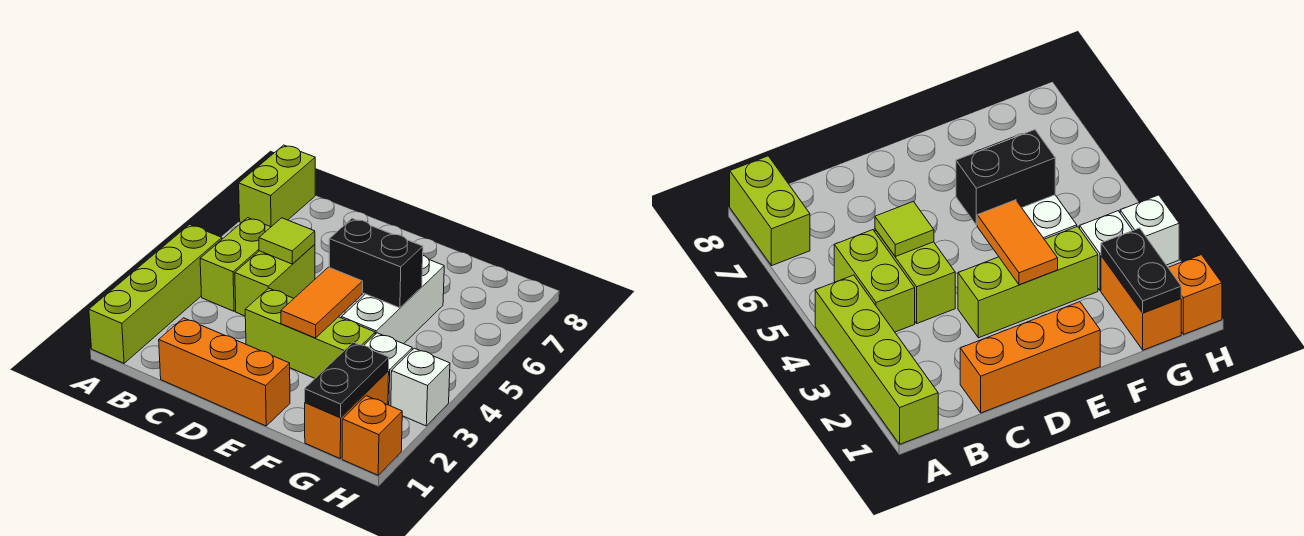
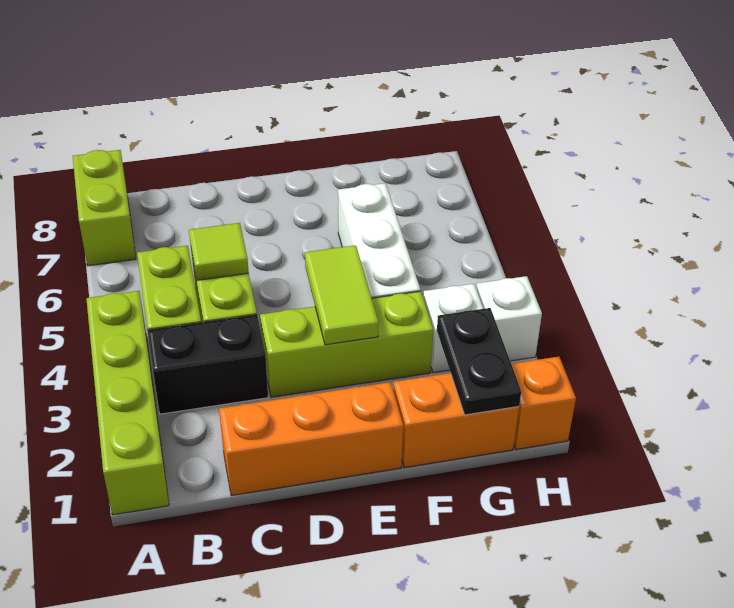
orange tile E3:E4 level 2 -> lime tile E3:E4 level 2
black brick E5:F5 level 2 -> black brick B3:C3 level 1
orange brick G1:G2 level 1 -> orange brick F1:G1 level 1

